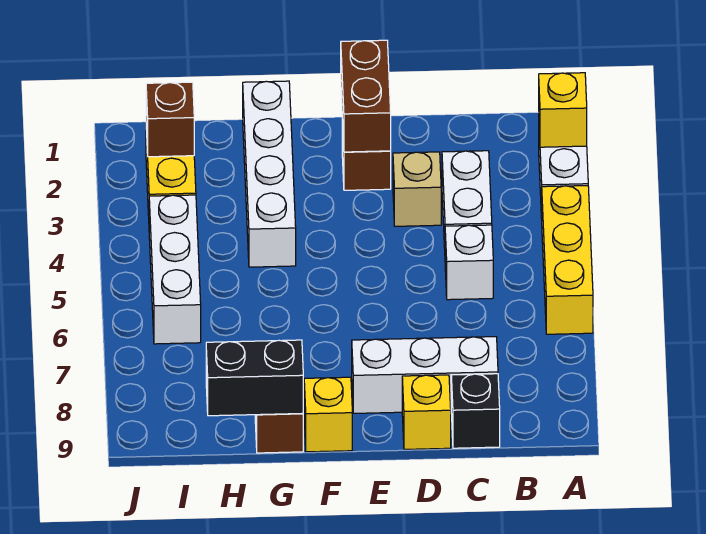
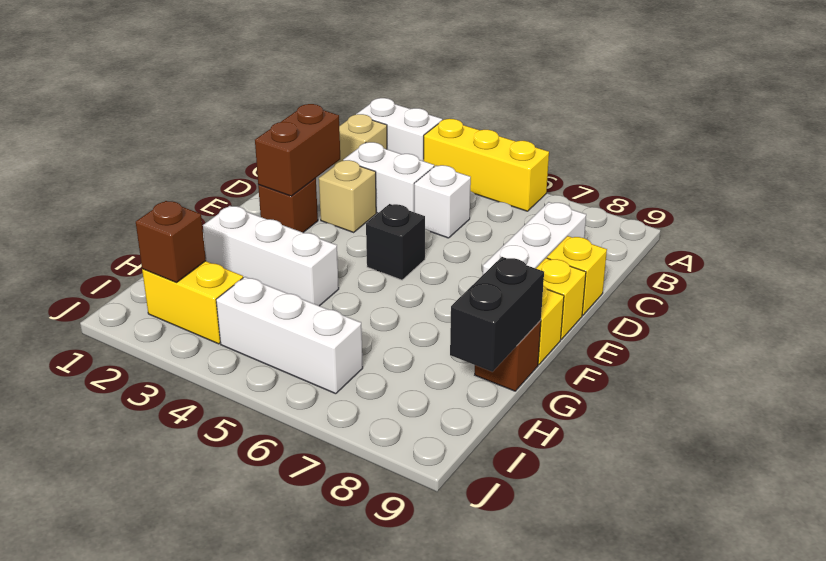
yellow brick A2 level 2 -> yellow brick E9 level 1
none -> tan brick B2 level 1
black brick C9 level 1 -> black brick E5 level 1
brown brick E1:E2 level 2 -> brown brick D2:E2 level 2
white brick G1:G4 level 1 -> white brick G2:G4 level 1

